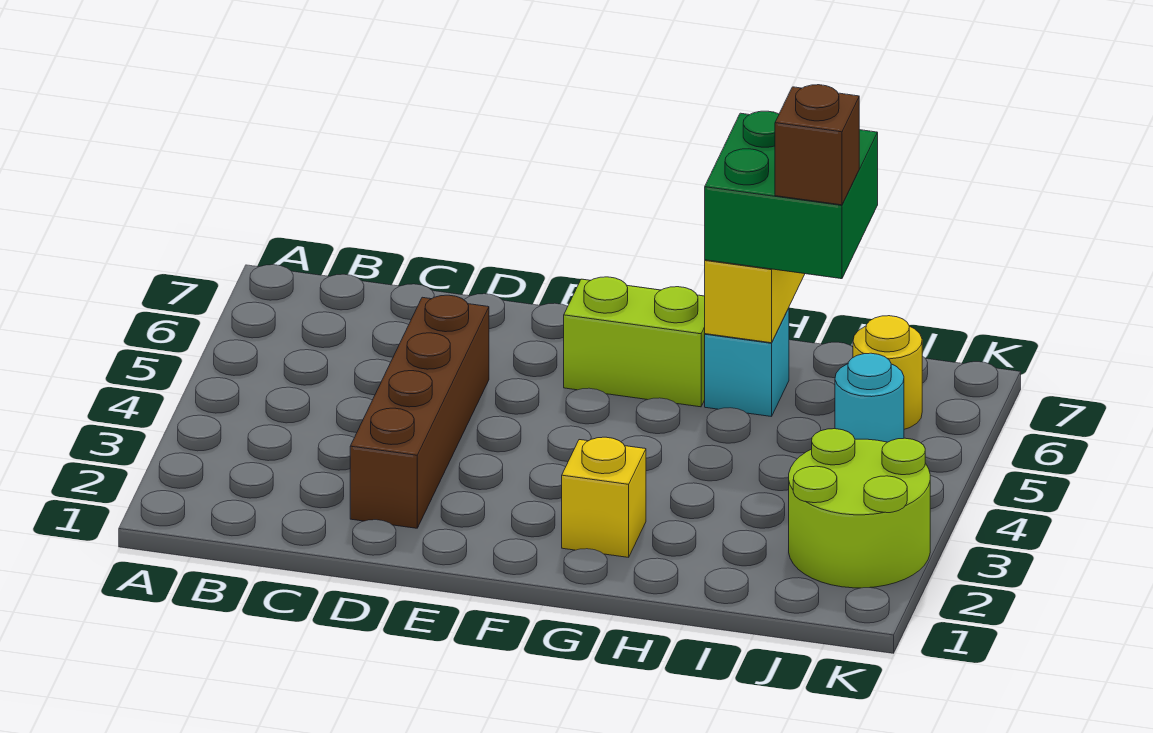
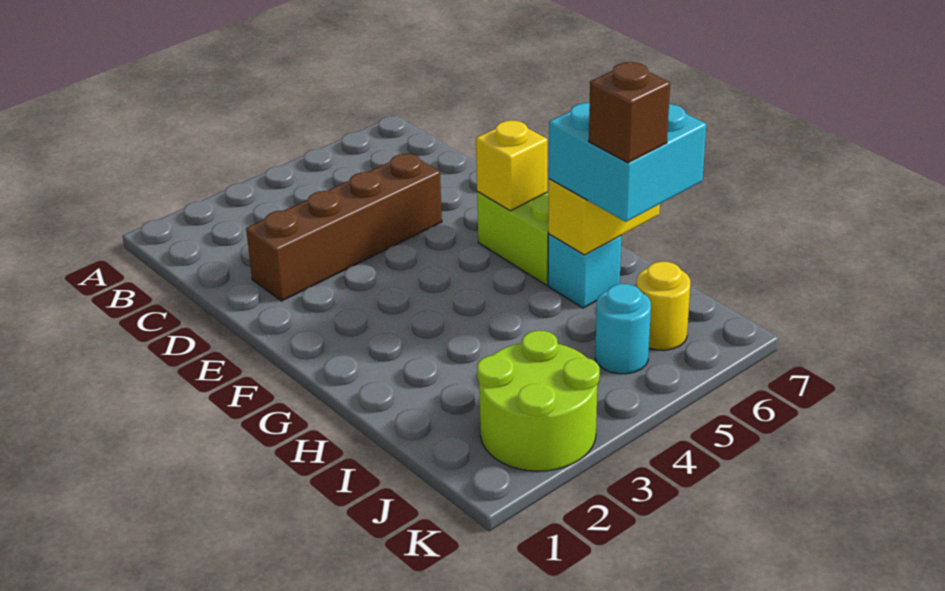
yellow brick G2 level 1 -> yellow brick F6 level 2
green brick H6:I7 level 3 -> cyan brick H6:I7 level 3

